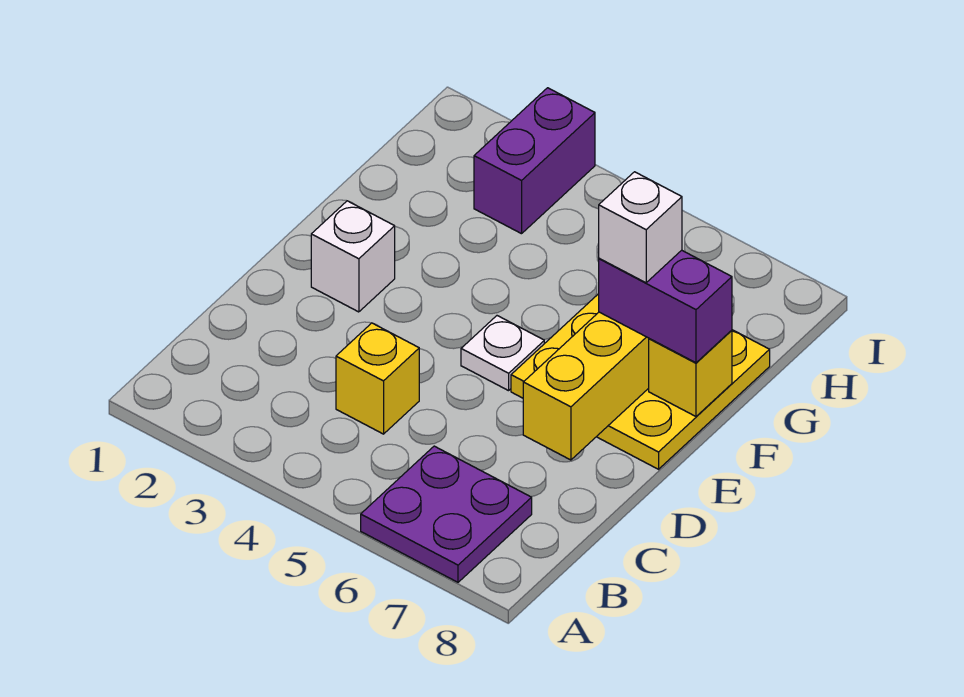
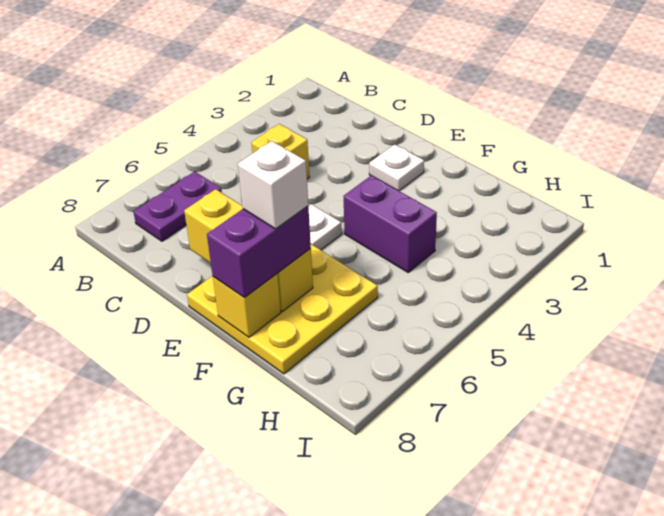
purple plate A6:B7 level 1 -> purple plate B6:B7 level 1
white brick E2 level 1 -> white plate E2 level 1
purple brick H3:I3 level 1 -> purple brick F4:G4 level 1

